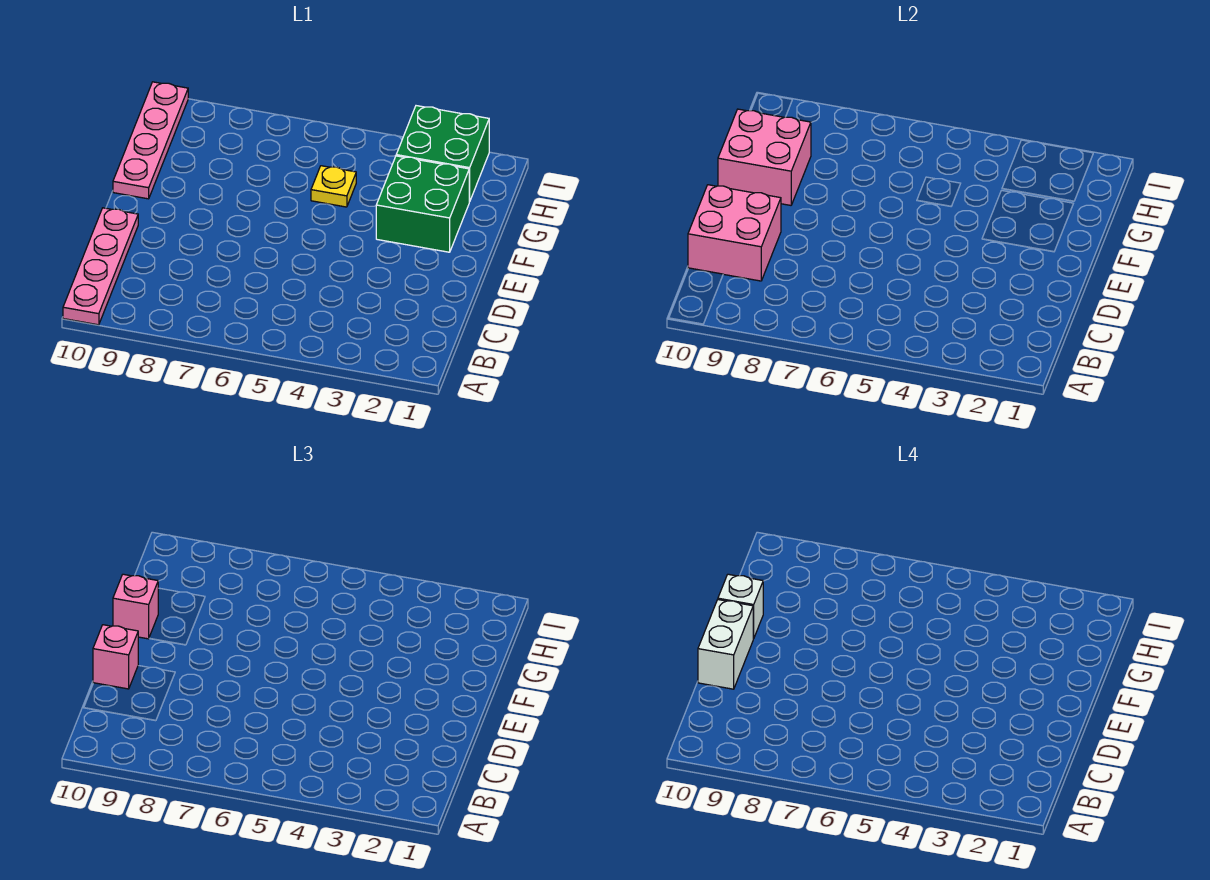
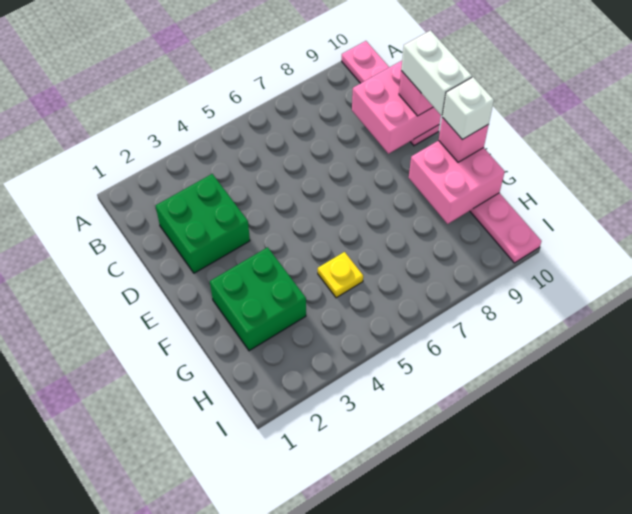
green brick H2:I3 level 1 -> green brick C2:D3 level 1

